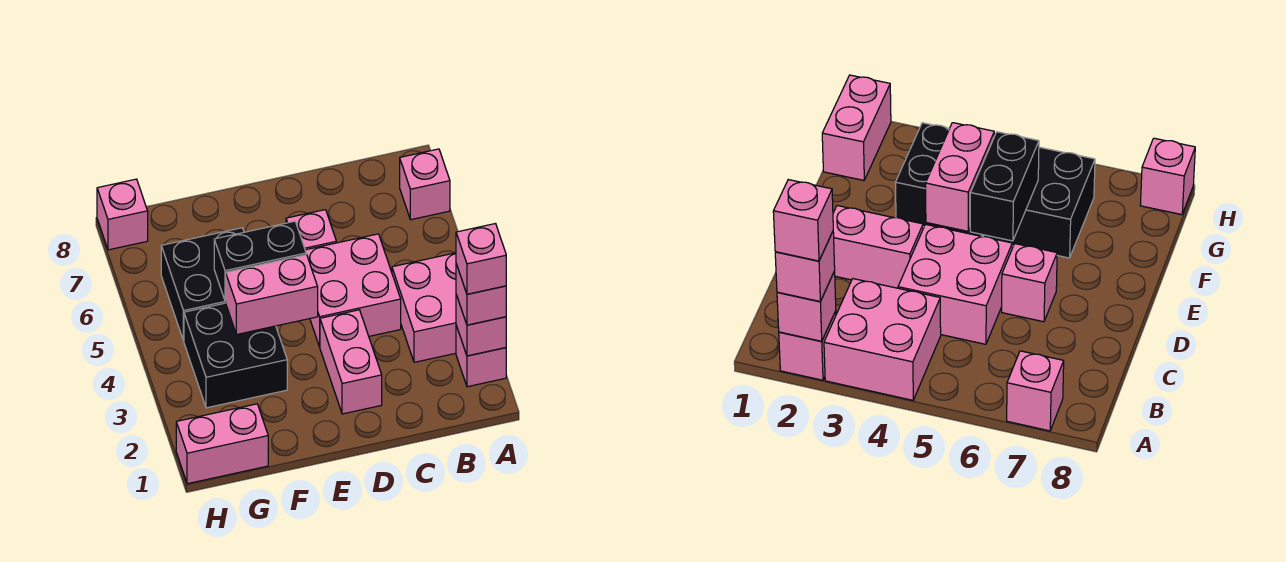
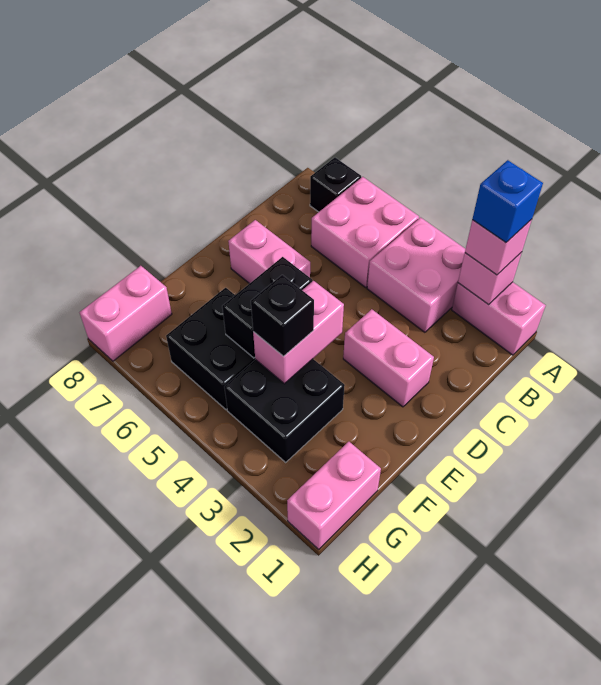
pink brick A2 level 1 -> pink brick A1:A2 level 1
pink brick A2 level 4 -> blue brick A2 level 4
pink brick A7 level 1 -> black brick A7 level 1
pink brick C4:D5 level 1 -> pink brick A5:B6 level 1
pink brick D6 level 1 -> pink brick D6:D7 level 1
none -> black brick F4 level 3
pink brick H8 level 1 -> pink brick G8:H8 level 1

